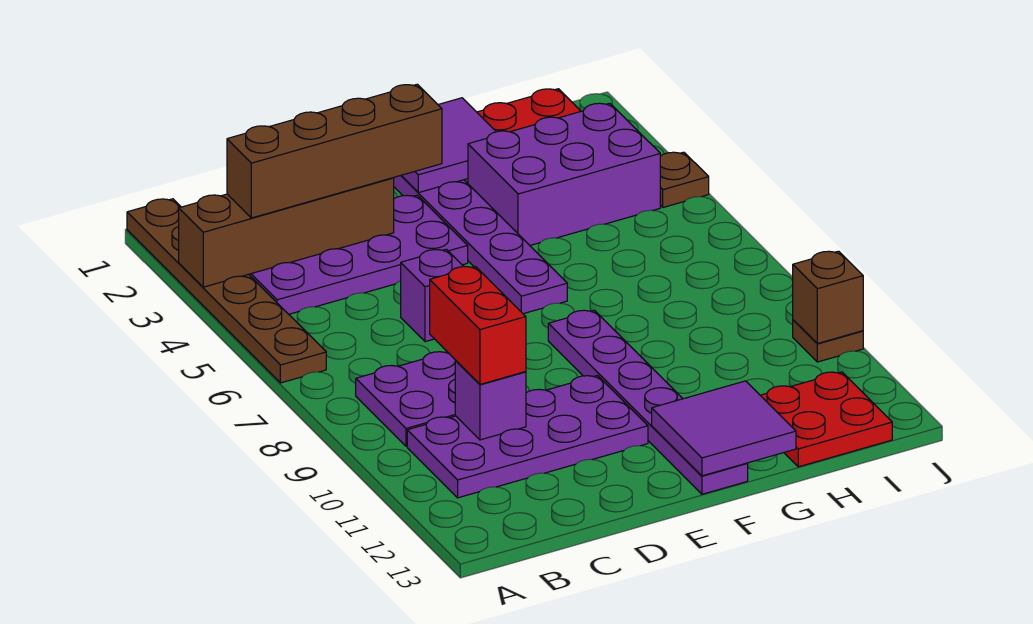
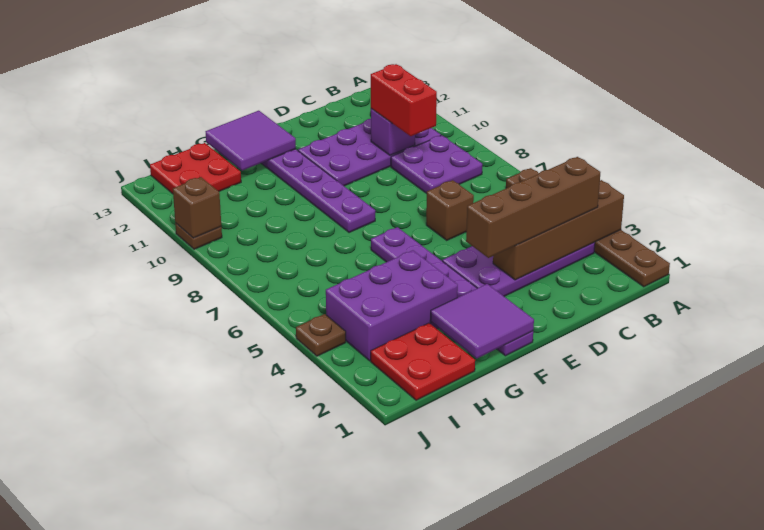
purple brick D6 level 1 -> brown brick D6 level 1

